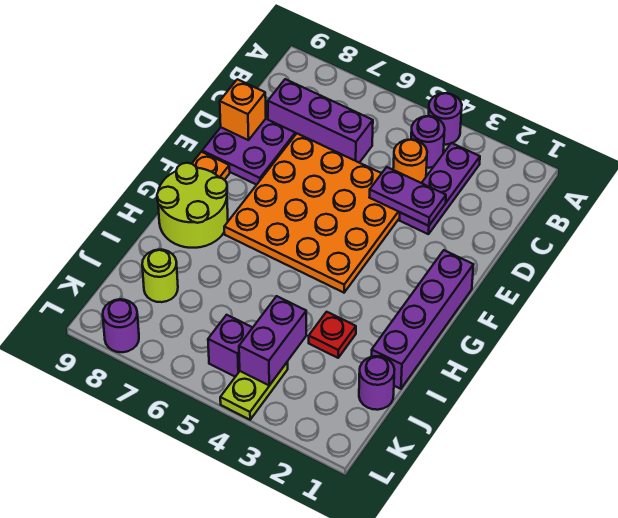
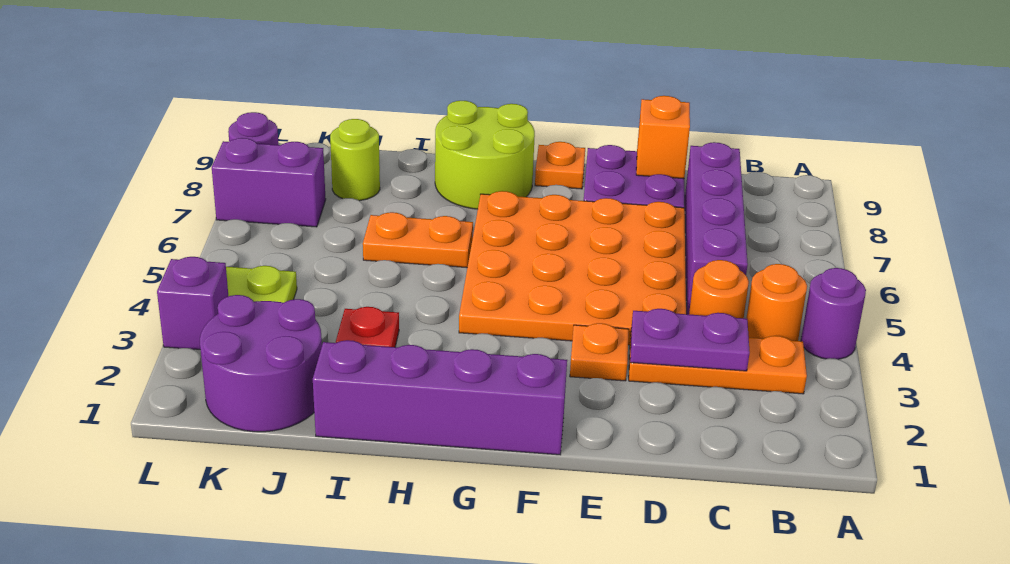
purple plate B3:D3 level 1 -> orange plate B3:D3 level 1
purple round brick B4 level 1 -> orange round brick B4 level 1
purple brick C6:C8 level 1 -> purple brick C5:C8 level 1
purple plate D3:D4 level 2 -> purple plate C3:D3 level 2
none -> orange plate E3 level 1
none -> orange plate H6:I6 level 1
purple round brick J1 level 1 -> purple round brick J1:K2 level 1
purple brick J4:K4 level 2 -> purple brick K7:L7 level 1
purple brick K5 level 1 -> purple brick L3 level 1

